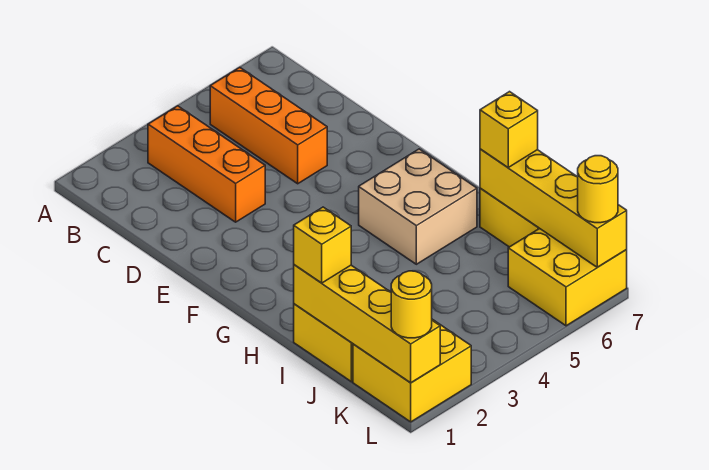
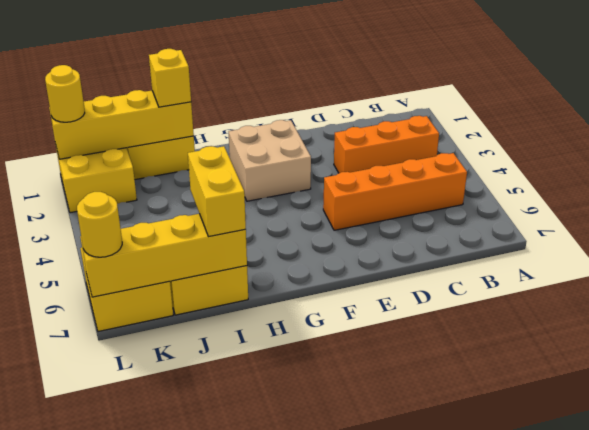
orange brick B5:D5 level 1 -> orange brick B5:E5 level 1
tan brick G5:H6 level 1 -> tan brick F2:G3 level 1
yellow brick I7 level 3 -> yellow brick I6:I7 level 3

